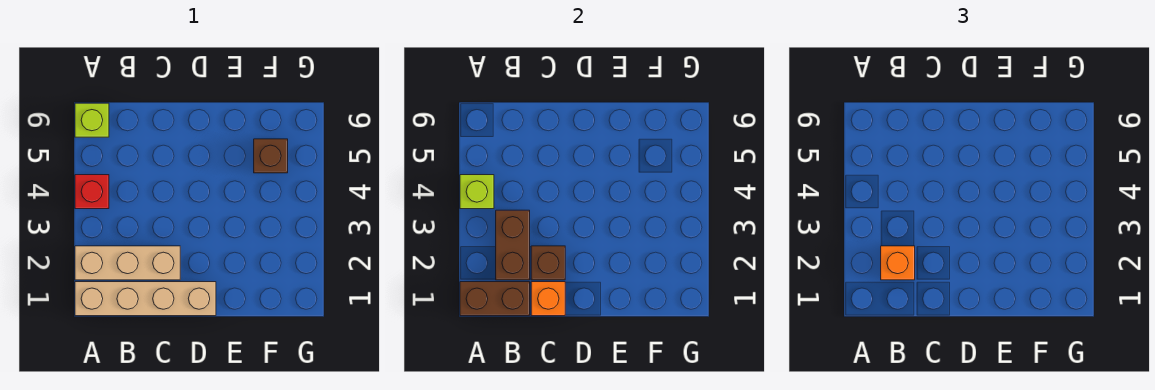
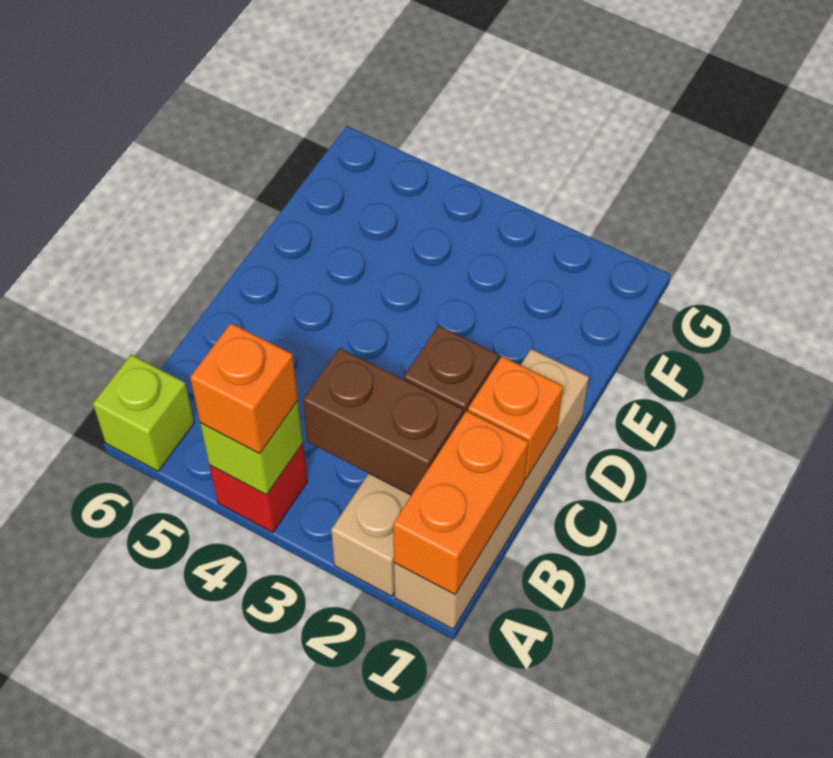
brown brick A1:B1 level 2 -> orange brick A1:B1 level 2
orange brick B2 level 3 -> orange brick A4 level 3
brown brick F5 level 1 -> none

